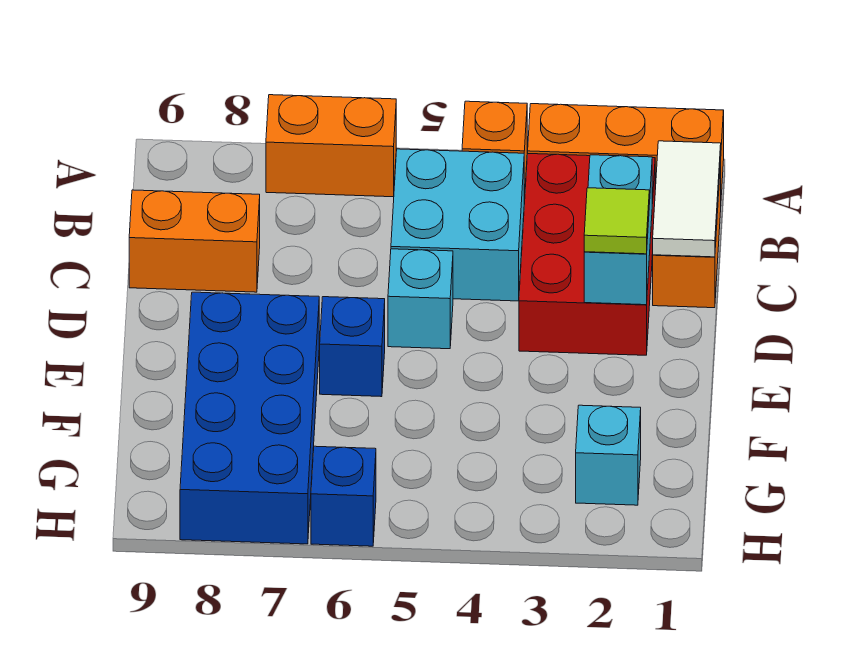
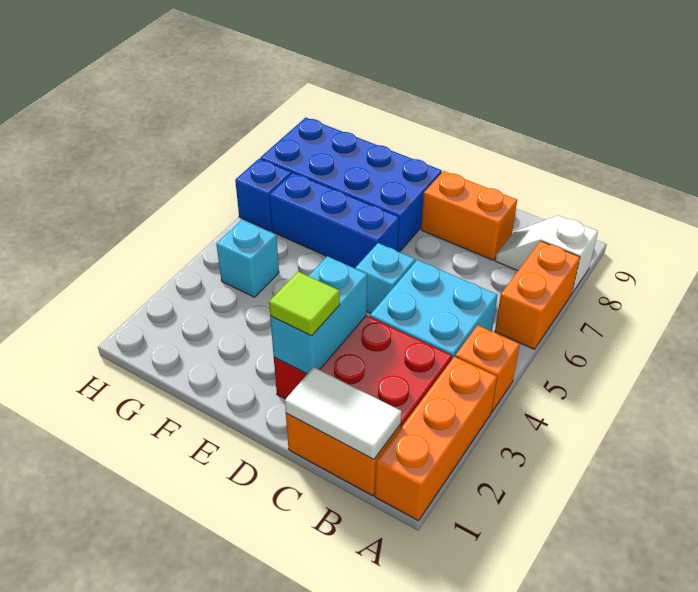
none -> white slope A8:B8 level 1 top A
cyan brick C2:D2 level 2 -> cyan brick D2:D3 level 2
orange brick C8:C9 level 1 -> orange brick C8:D8 level 1
blue brick E6 level 1 -> blue brick E6:G6 level 1
cyan brick G2 level 1 -> cyan brick G4 level 1

